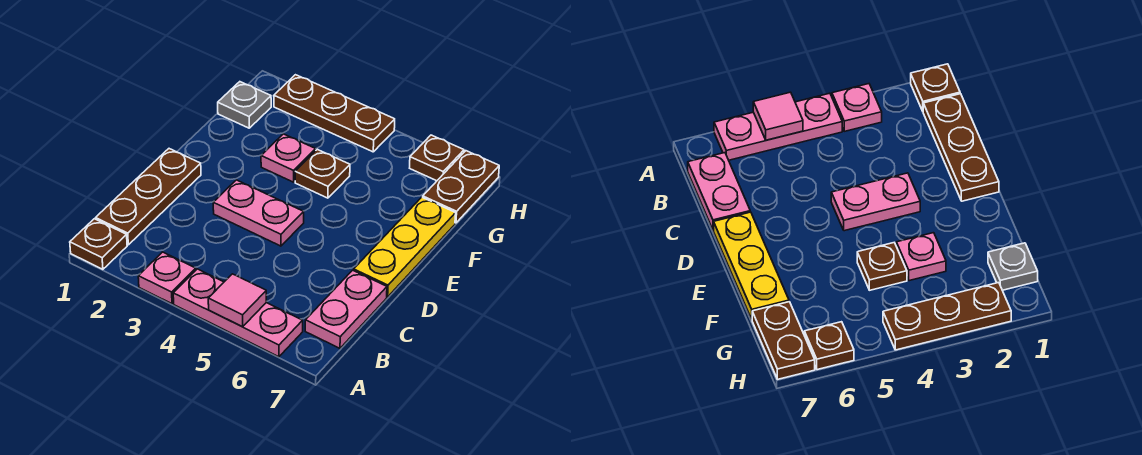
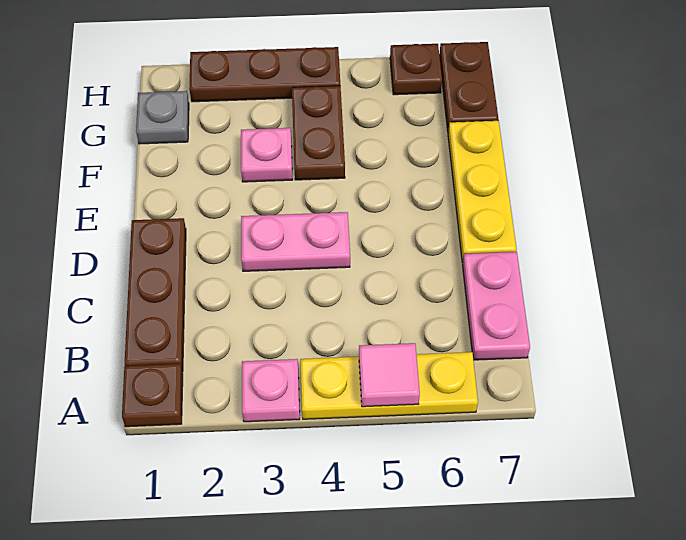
pink plate A4:A6 level 1 -> yellow plate A4:A6 level 1
brown plate F4 level 1 -> brown plate F4:G4 level 1

